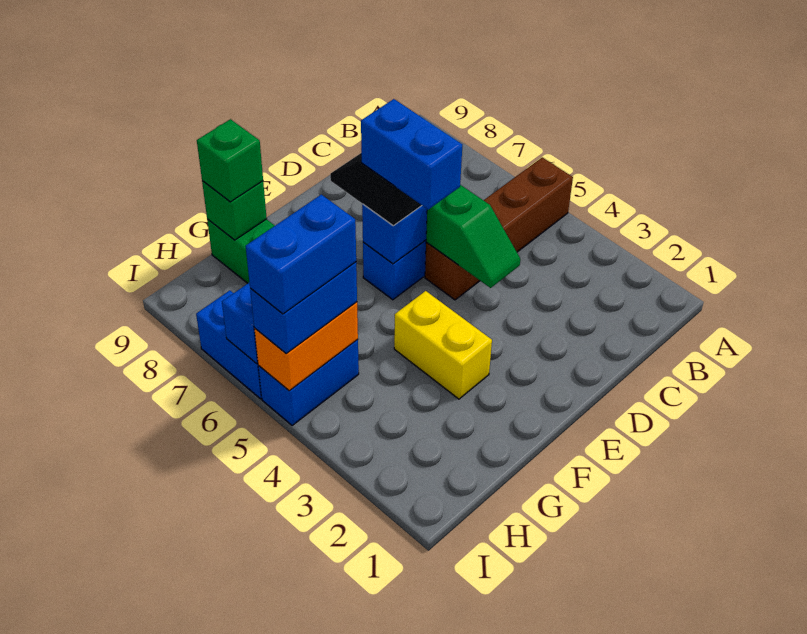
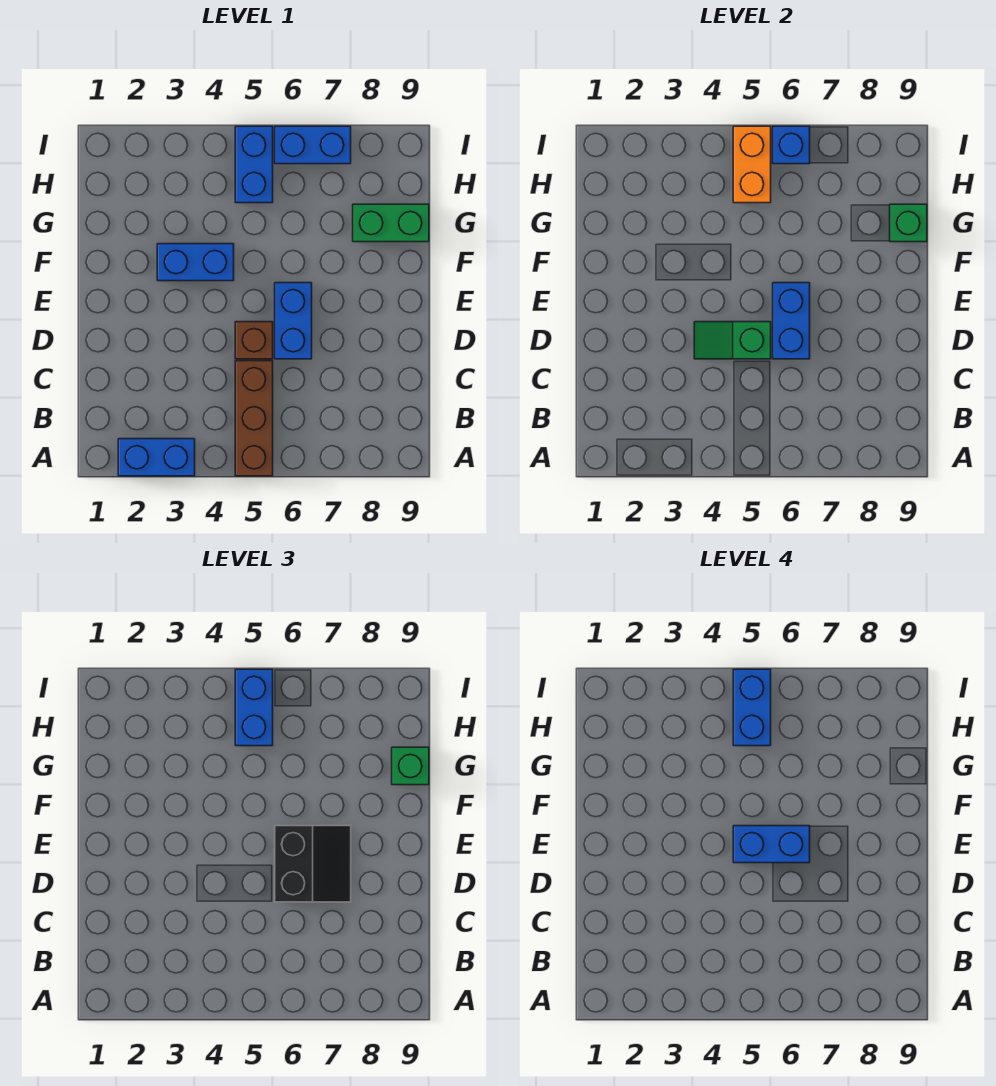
none -> blue brick A2:A3 level 1
yellow brick F3:F4 level 1 -> blue brick F3:F4 level 1

